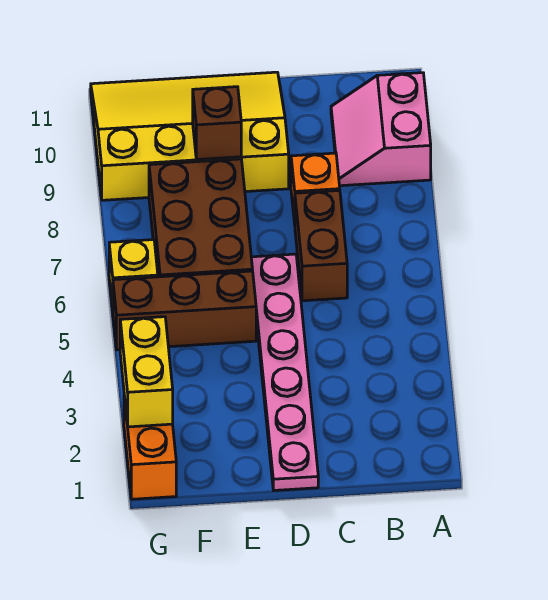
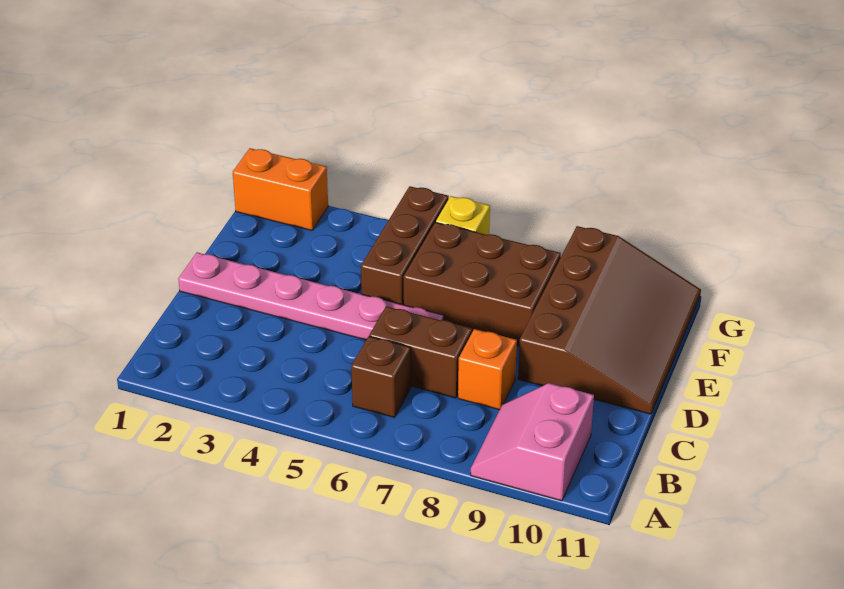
pink slope A9:B10 level 1 top A -> pink slope A9:B10 level 1 top 10
yellow slope D9:G11 level 1 top 9 -> brown slope D9:G11 level 1 top 9
brown brick E9 level 2 -> brown brick B6 level 1
yellow brick G2:G3 level 2 -> none

